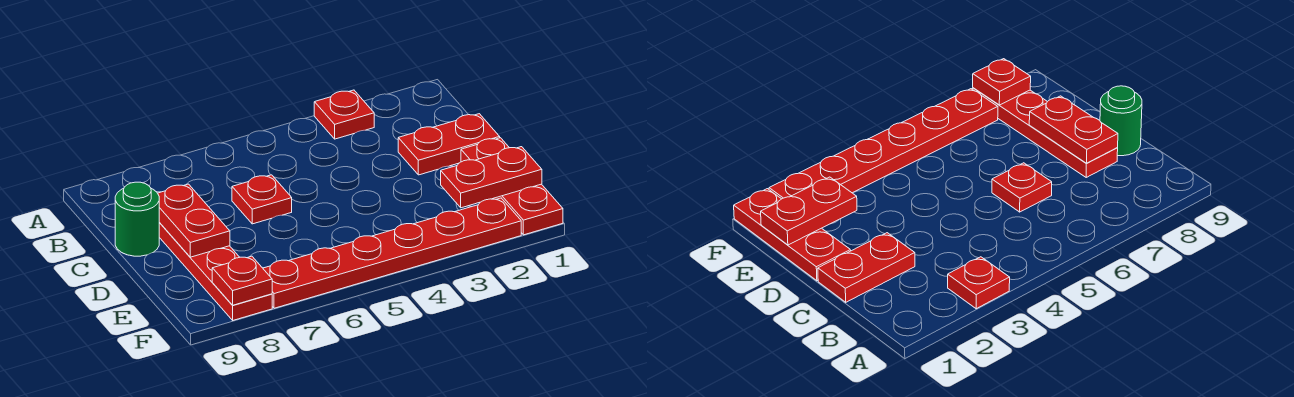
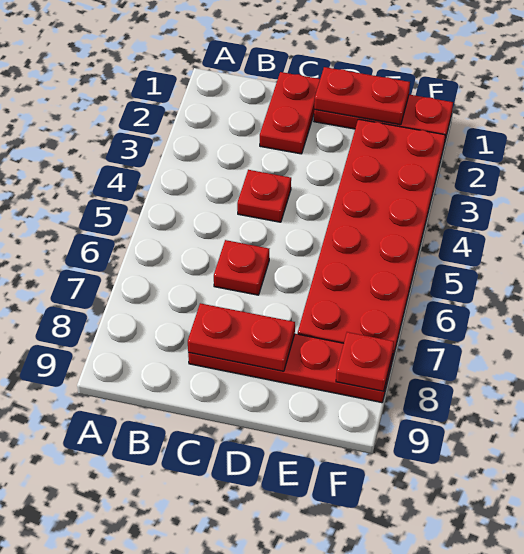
red plate A3 level 1 -> red plate C4 level 1
green round brick C9 level 1 -> none
red plate E1:E2 level 2 -> red plate D1:E1 level 2
red plate F2:F7 level 1 -> red plate E2:F7 level 1

